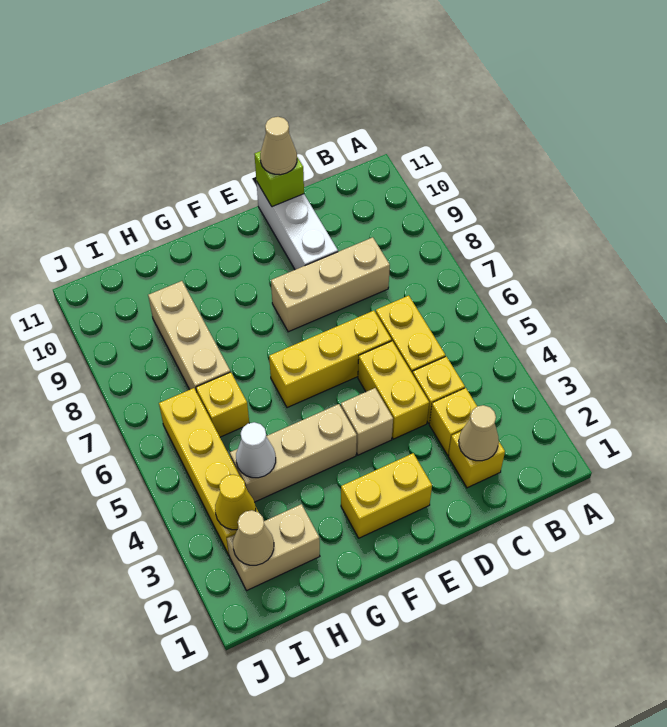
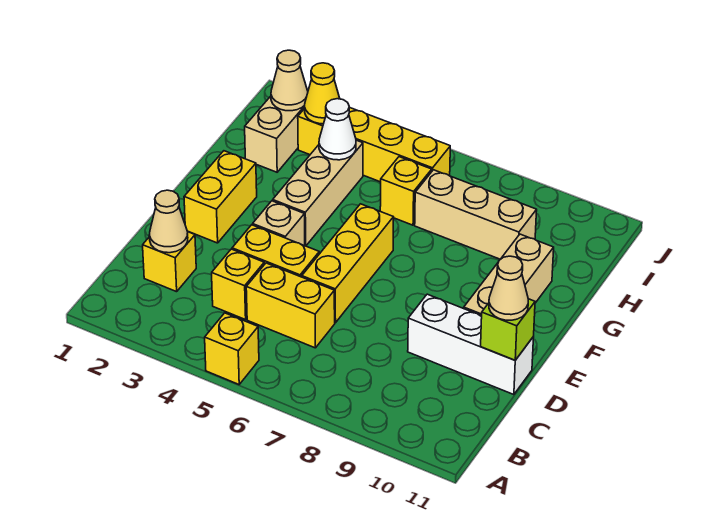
yellow brick C3 level 1 -> yellow brick A5 level 1
tan brick C8:E8 level 1 -> tan brick E10:G10 level 1

